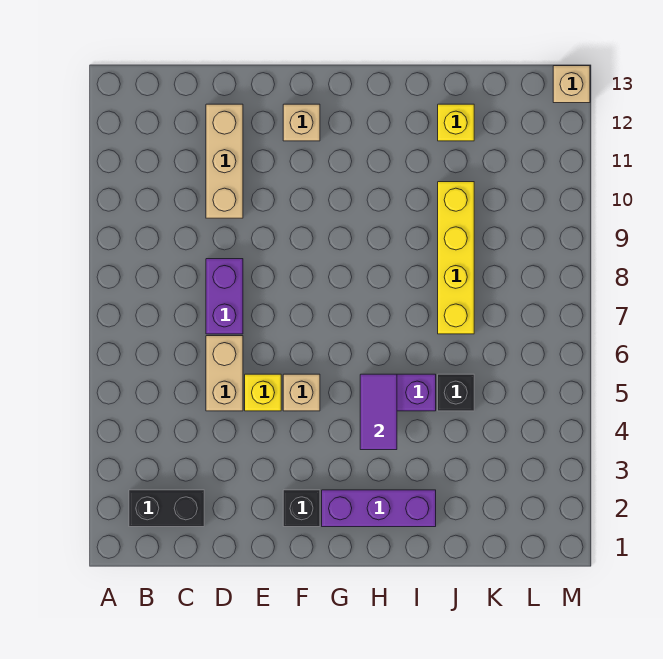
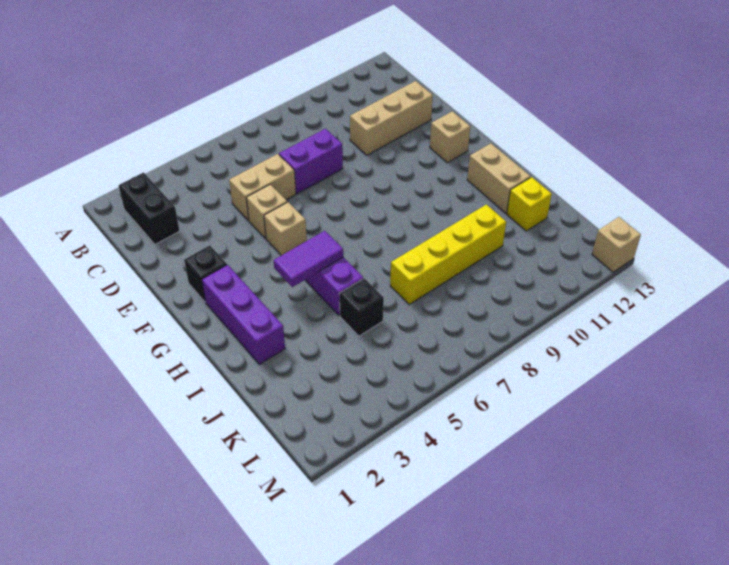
yellow brick E5 level 1 -> tan brick E5 level 1
none -> tan brick H12:I12 level 1

